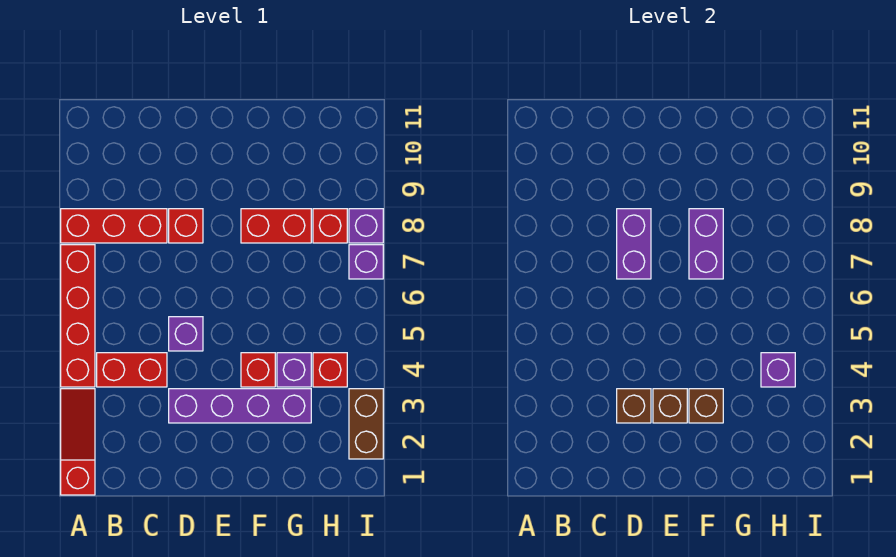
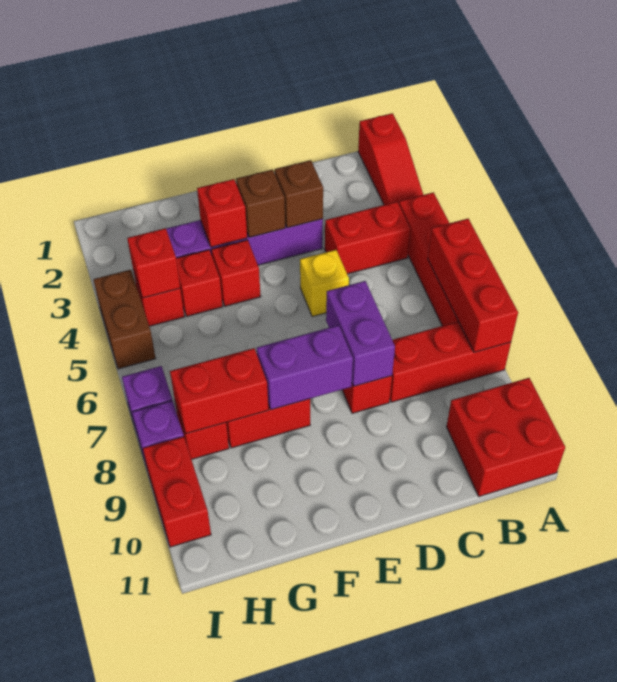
none -> red brick A6:A8 level 2
none -> red brick A10:B11 level 1
purple brick D5 level 1 -> yellow brick D5 level 1
brown brick F3 level 2 -> red brick F3 level 2
purple brick F7:F8 level 2 -> purple brick E8:F8 level 2
purple brick G4 level 1 -> red brick G4 level 1
none -> red brick G8:H8 level 2
purple brick H4 level 2 -> red brick H4 level 2
brown brick I2:I3 level 1 -> brown brick I4:I5 level 1
none -> red brick I9:I10 level 1

